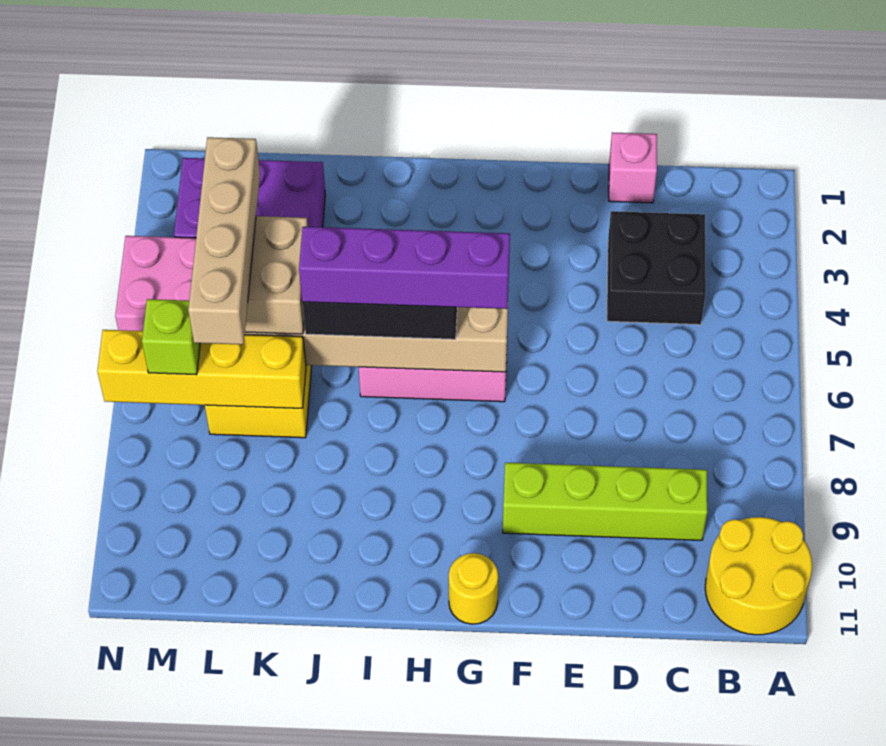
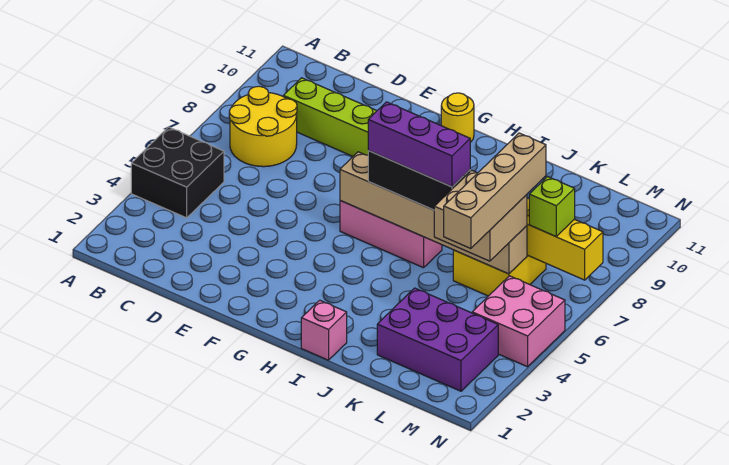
yellow round brick A10:B11 level 1 -> yellow round brick B7:C8 level 1
black brick C3:D4 level 1 -> black brick A4:B5 level 1
pink brick D1 level 1 -> pink brick I1 level 1
purple brick G6:J6 level 4 -> purple brick H6:J6 level 4

